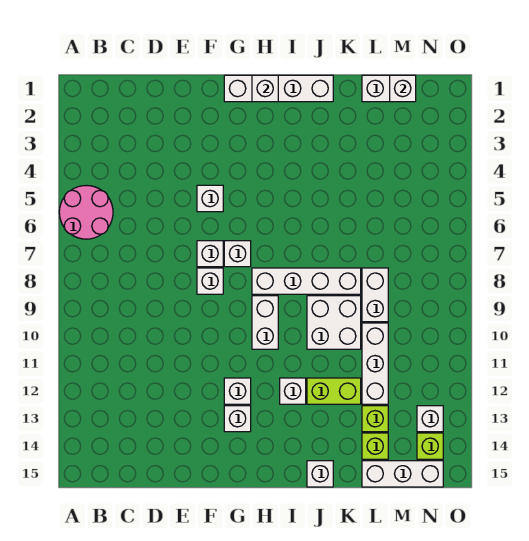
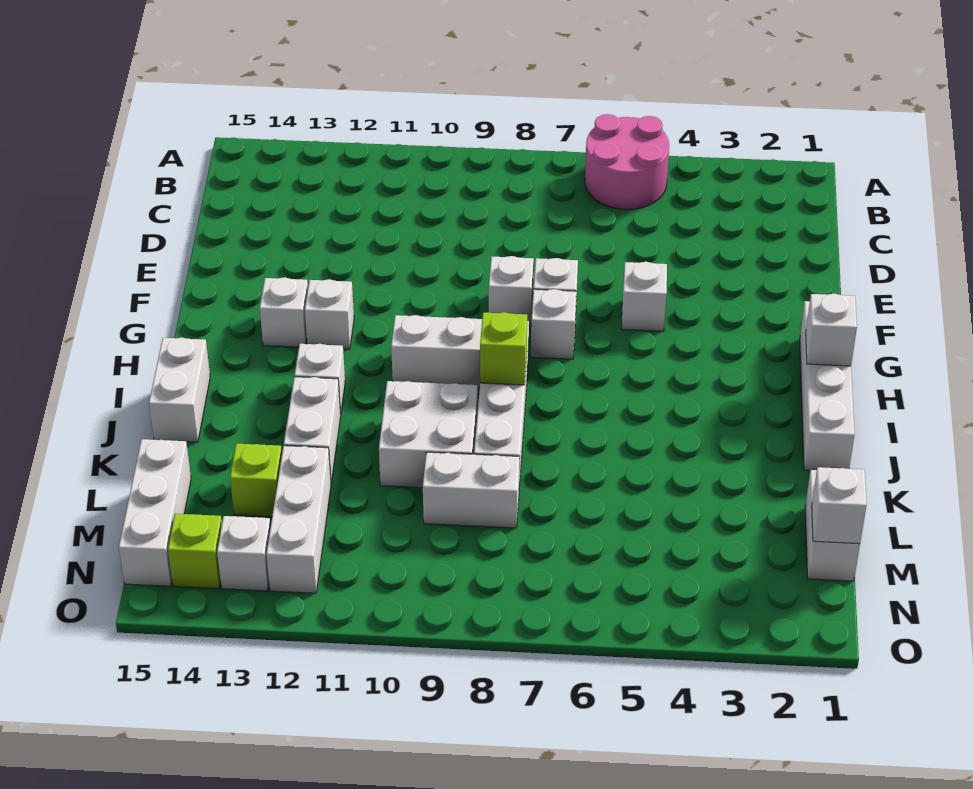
lime brick J12:K12 level 1 -> white brick J12:K12 level 1
white brick J15 level 1 -> white brick I15:J15 level 1
white brick L10:L12 level 1 -> white brick L12:N12 level 1
lime brick L14 level 1 -> lime brick I8 level 2

